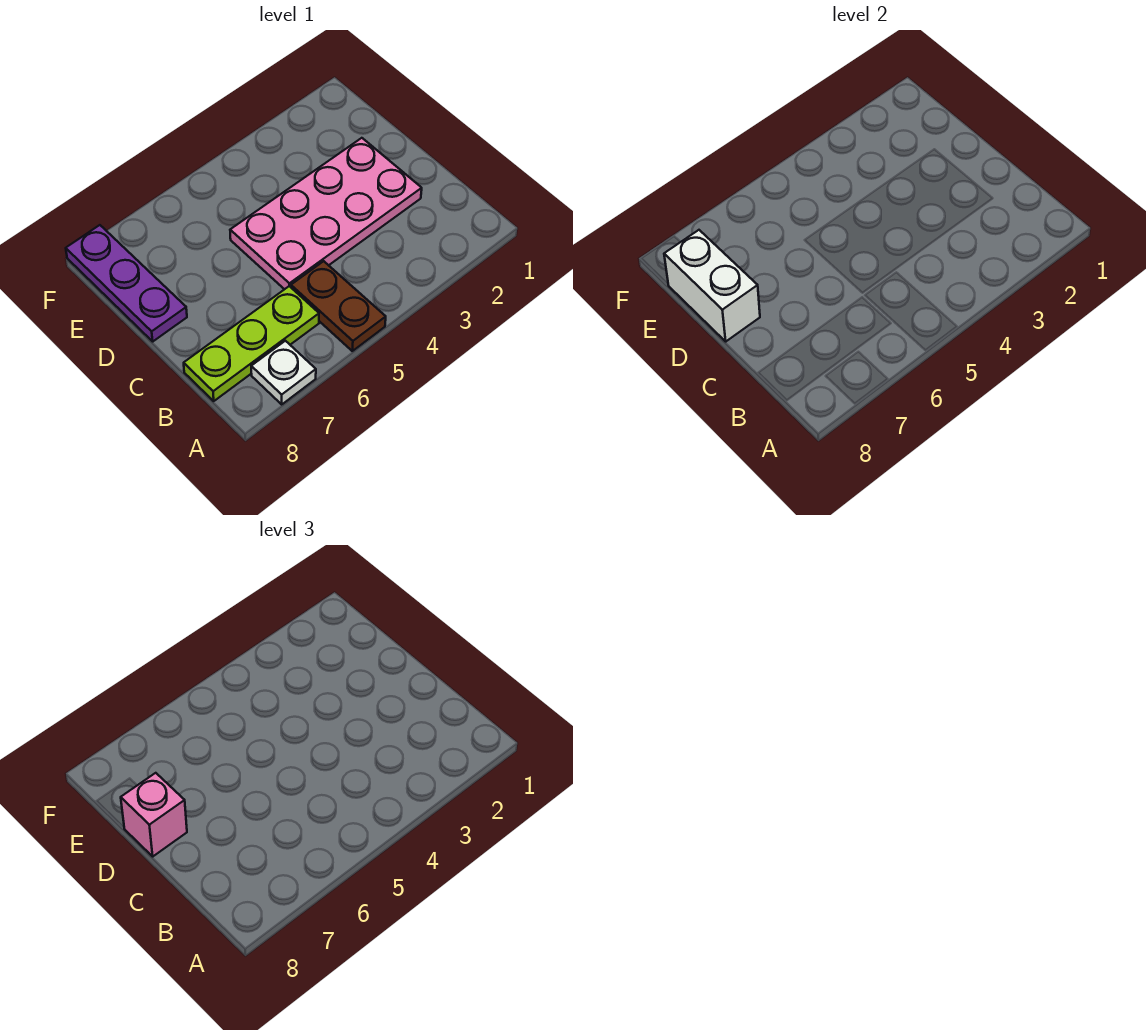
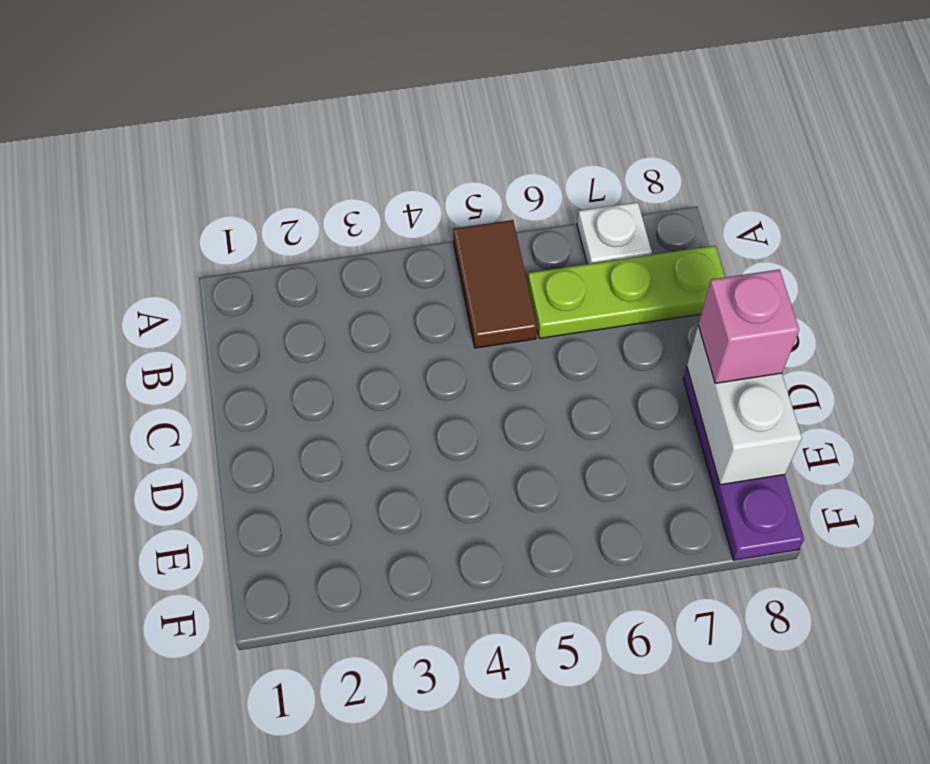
brown plate A5:B5 level 1 -> brown tile A5:B5 level 1
pink plate C2:D5 level 1 -> none

